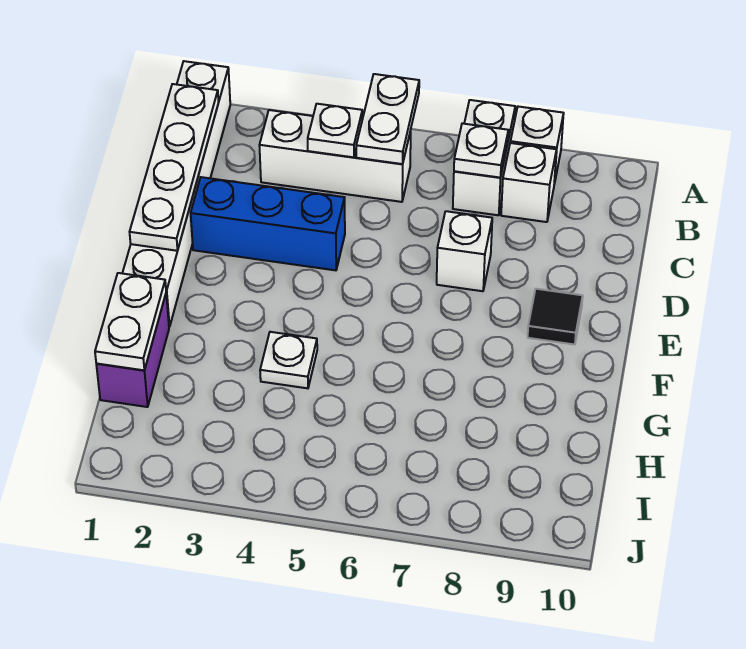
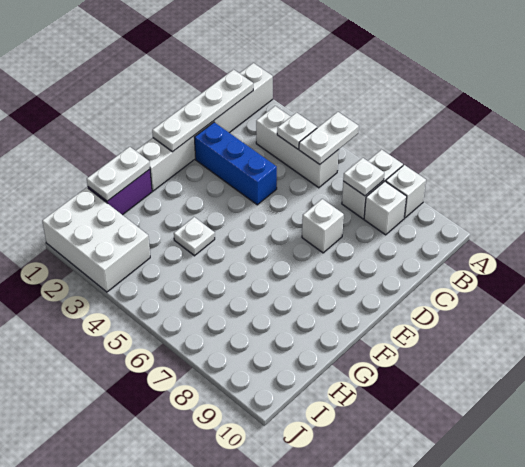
black tile E9 level 1 -> none
none -> white brick I1:J3 level 1

